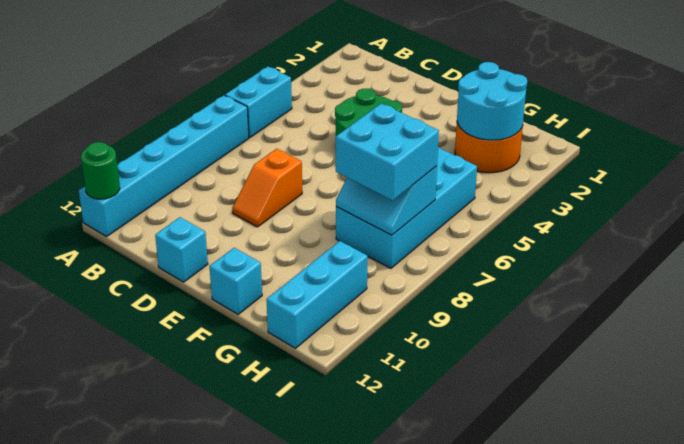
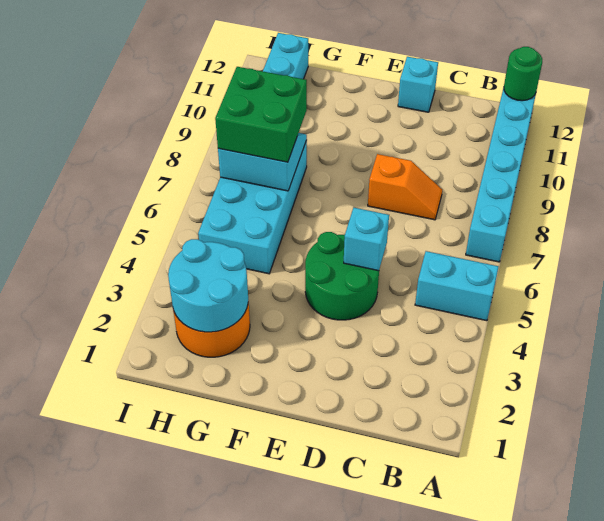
cyan brick A5:A6 level 1 -> cyan brick A5:B5 level 1
orange slope D8:D9 level 1 top 8 -> orange slope C8:D8 level 1 top D
cyan brick F12 level 1 -> cyan brick D5 level 2
cyan brick G7:H8 level 3 -> green brick G7:H8 level 3

